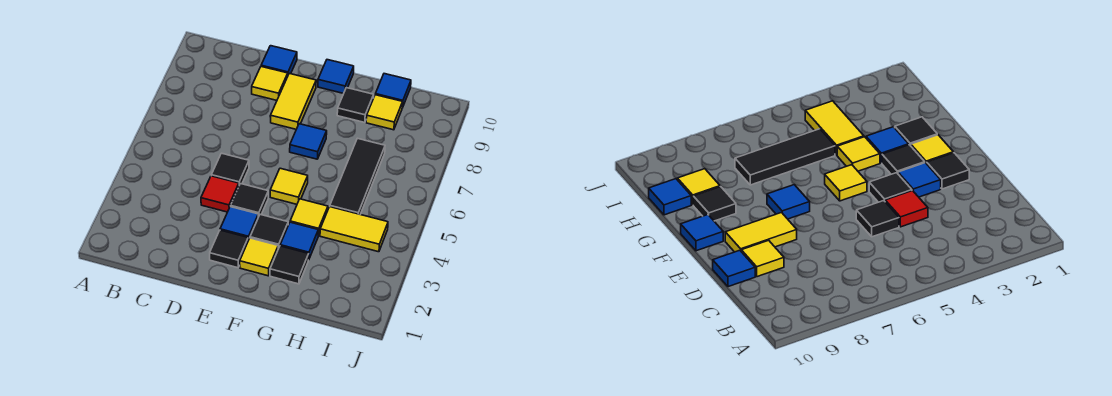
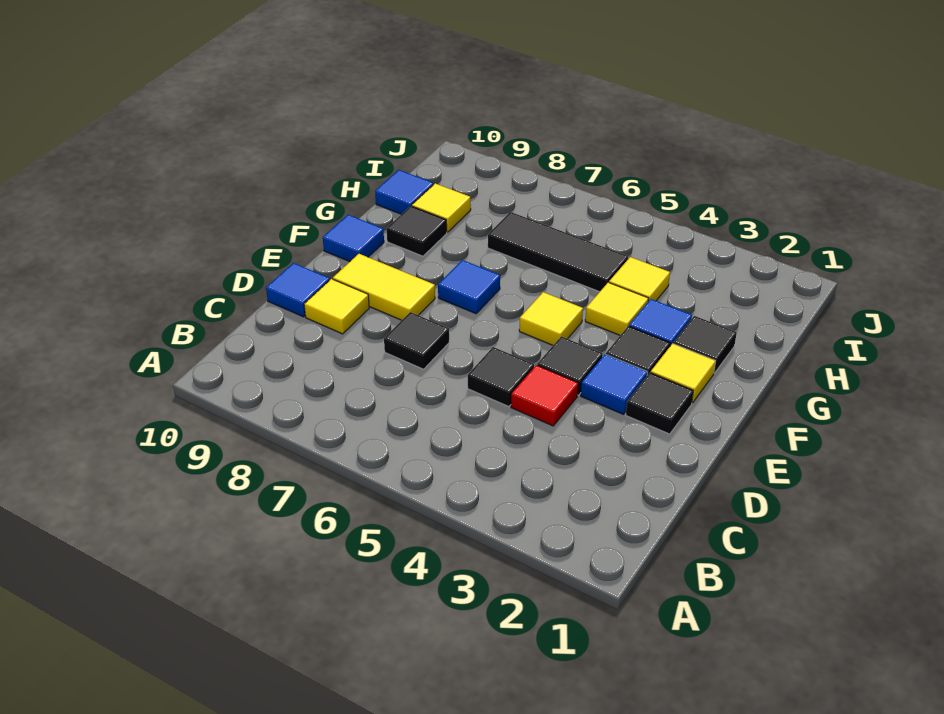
none -> black tile D7 level 1
yellow tile H4:I4 level 1 -> yellow tile H4 level 1

